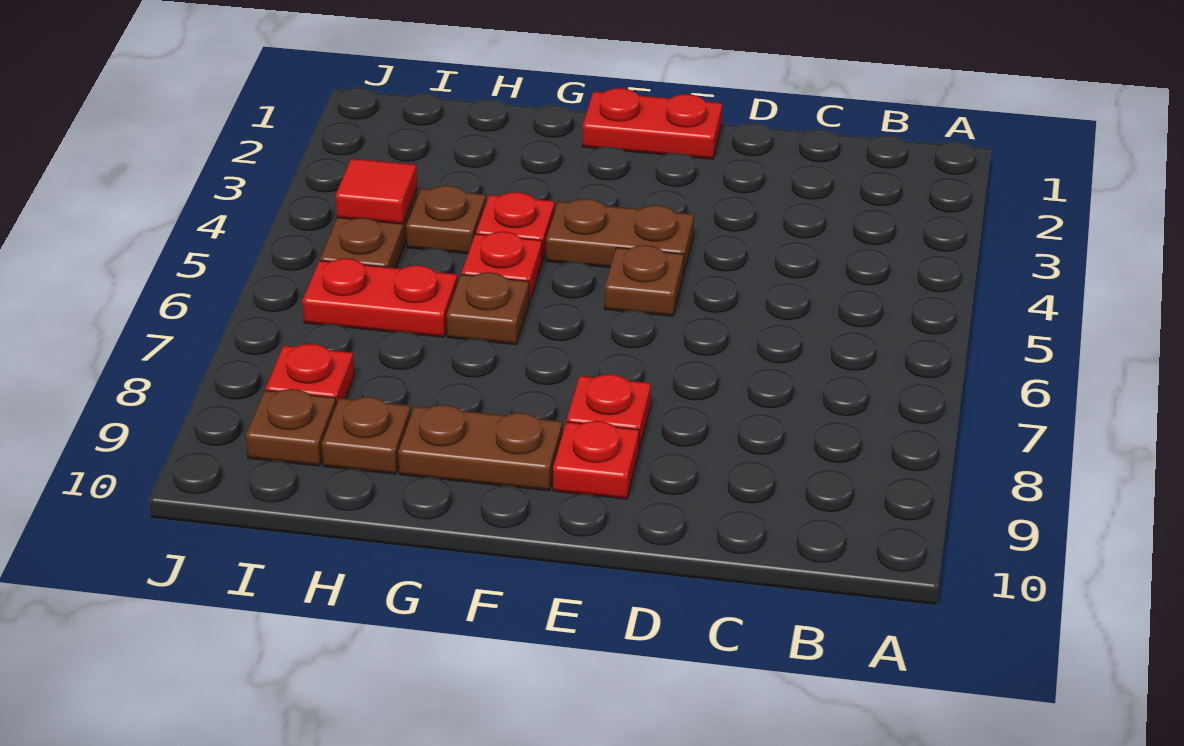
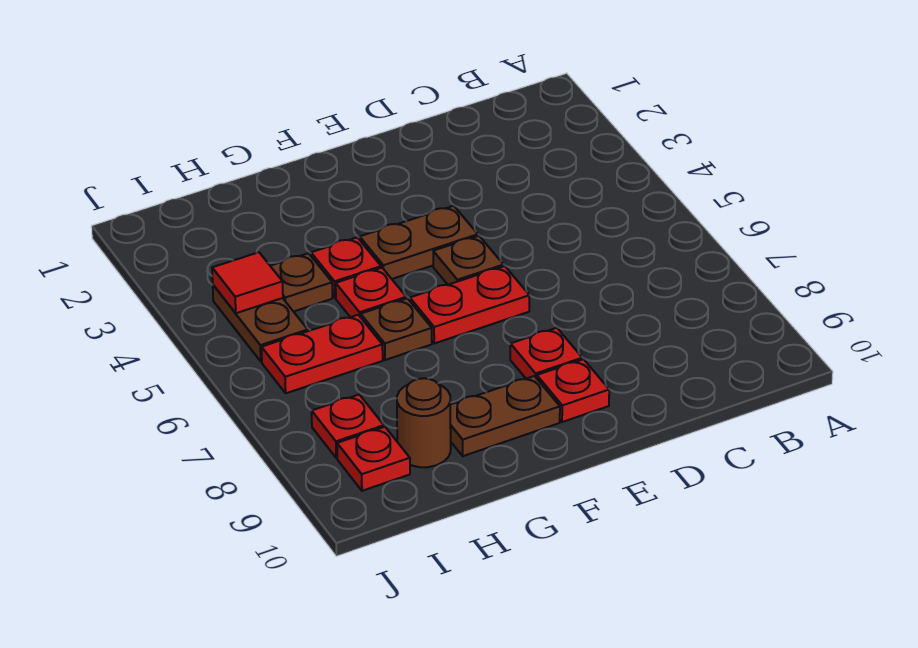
red plate E1:F1 level 1 -> red plate E6:F6 level 1
brown plate H9 level 1 -> brown round brick H9 level 1
brown plate I9 level 1 -> red plate I9 level 1

